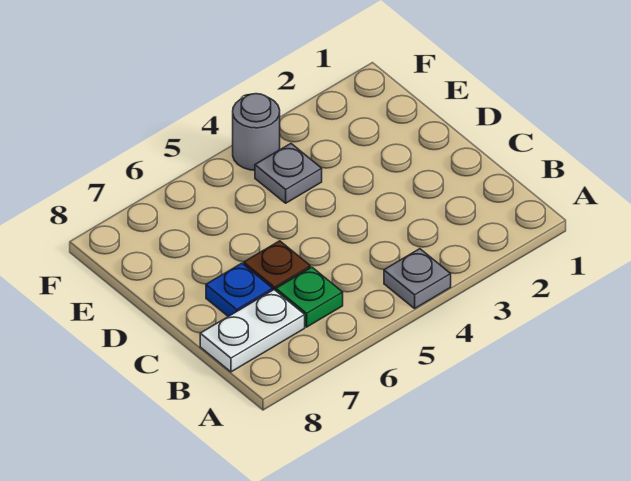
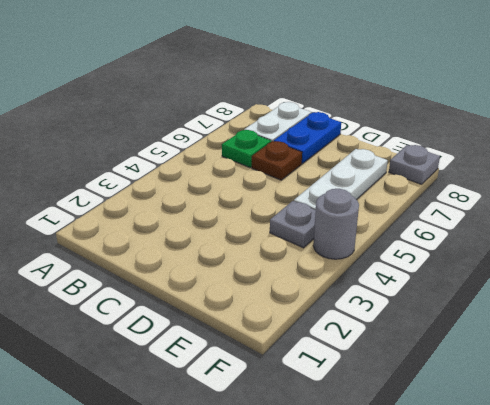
grey plate A4 level 1 -> grey plate F8 level 1
blue plate C7 level 1 -> blue plate C7:C8 level 1
none -> white plate E5:E7 level 1

